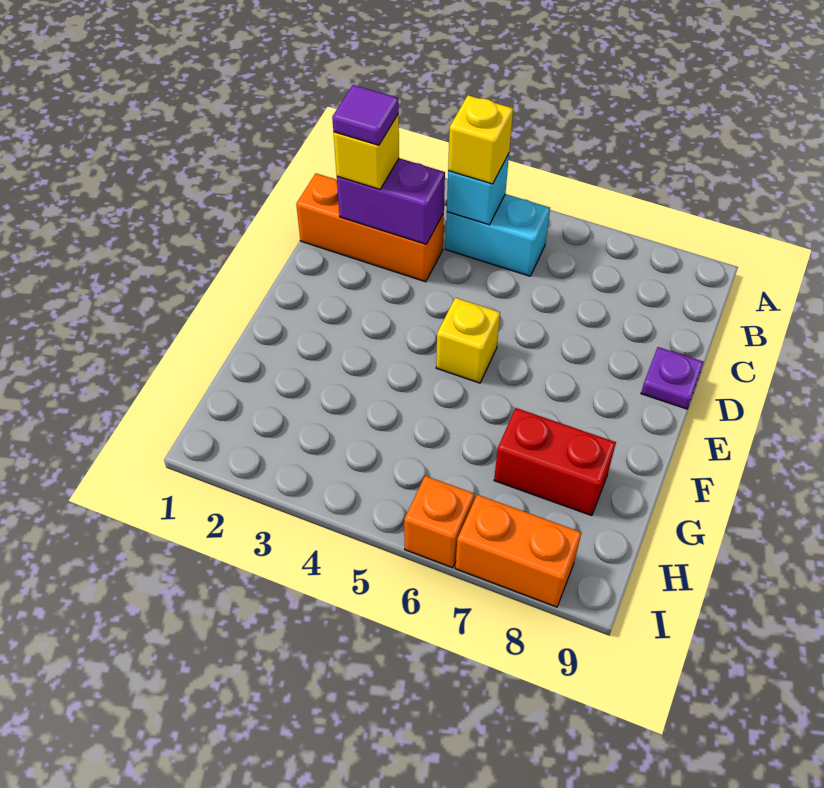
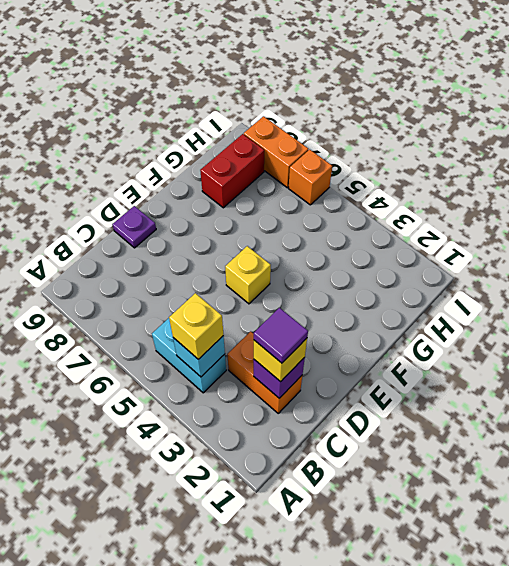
orange brick C1:C3 level 1 -> orange brick C2:C3 level 1
purple brick C2:C3 level 2 -> purple brick C2 level 2
red brick G7:G8 level 1 -> red brick G8:H8 level 1

